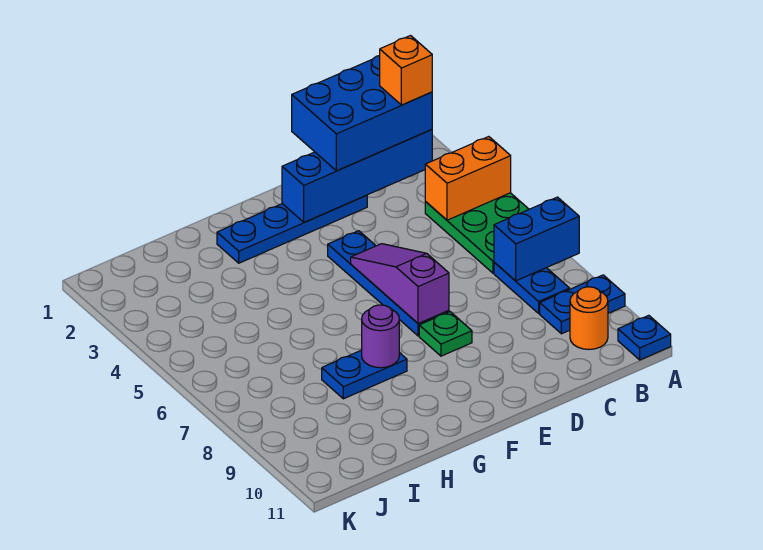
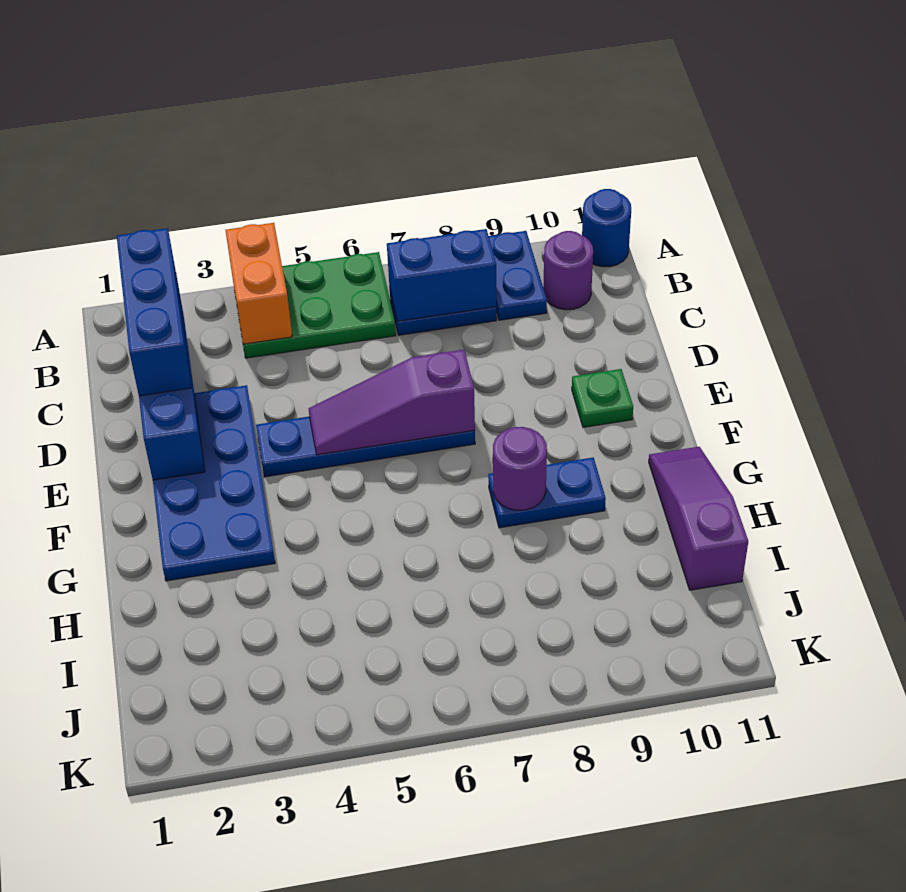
blue brick A7:B7 level 2 -> blue brick B7:B8 level 2
blue plate A11 level 1 -> blue round brick A11 level 1
blue brick B1:D2 level 3 -> blue brick B2:D2 level 3
orange brick B2 level 4 -> none
orange round brick B10 level 1 -> purple round brick B10 level 1
blue plate D2:G2 level 1 -> blue plate D2:G3 level 1
green plate E8 level 1 -> green plate E10 level 1
blue plate G8:H8 level 1 -> blue plate G8:G9 level 1
none -> purple slope G11:I11 level 1 top I

